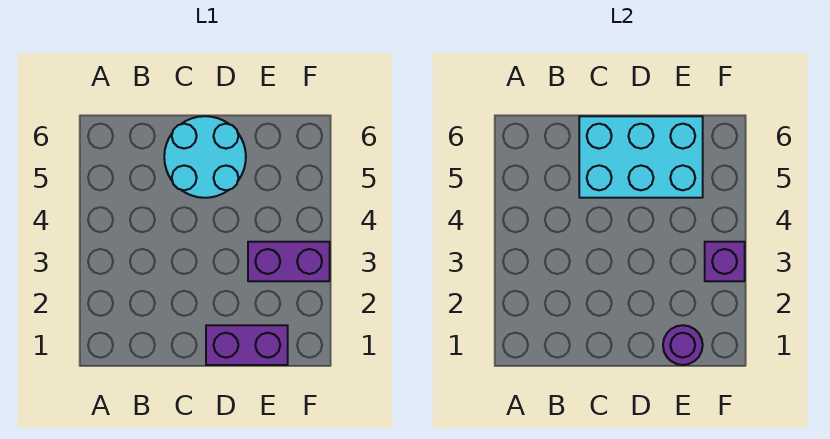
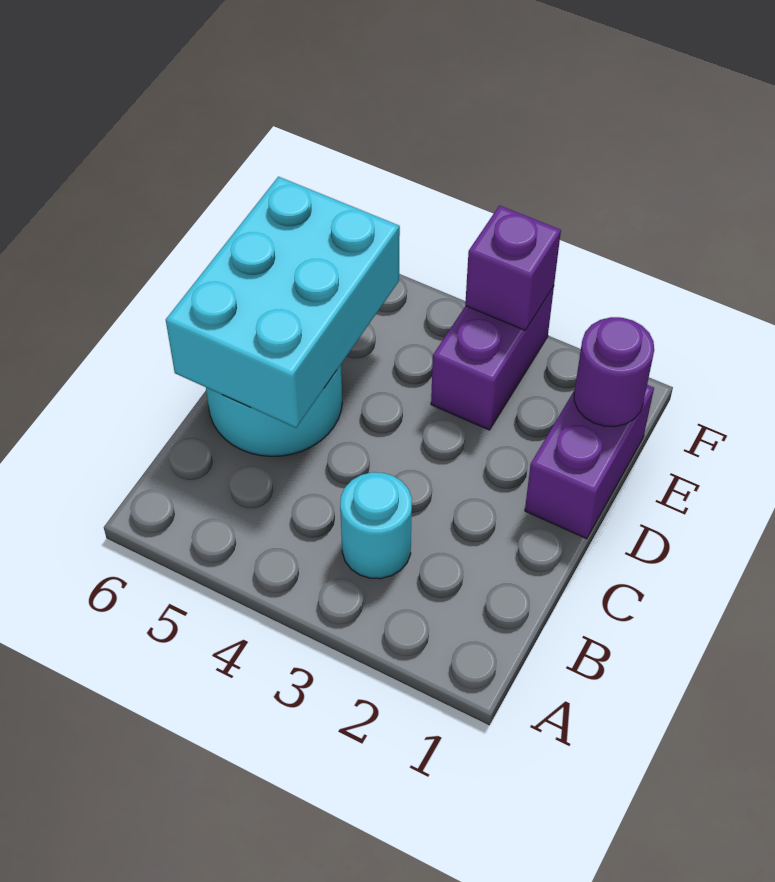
none -> cyan round brick B3 level 1

